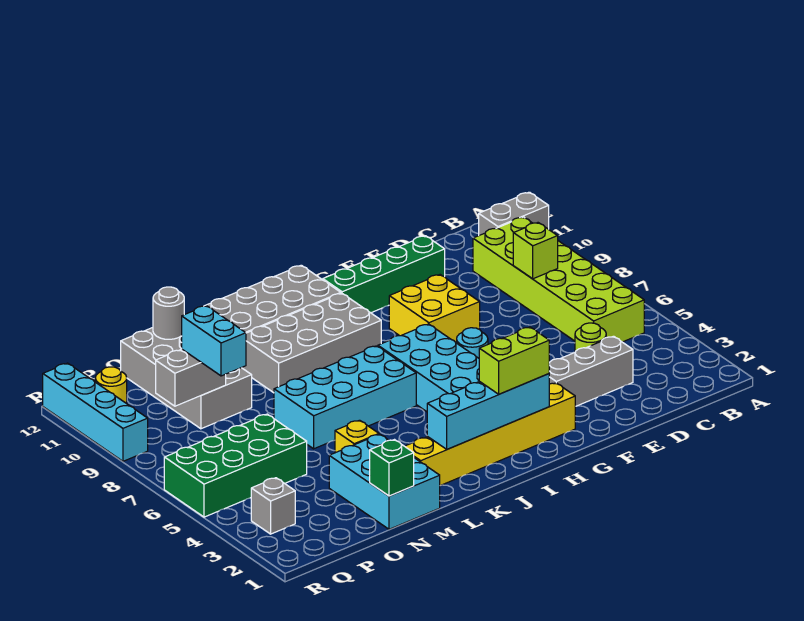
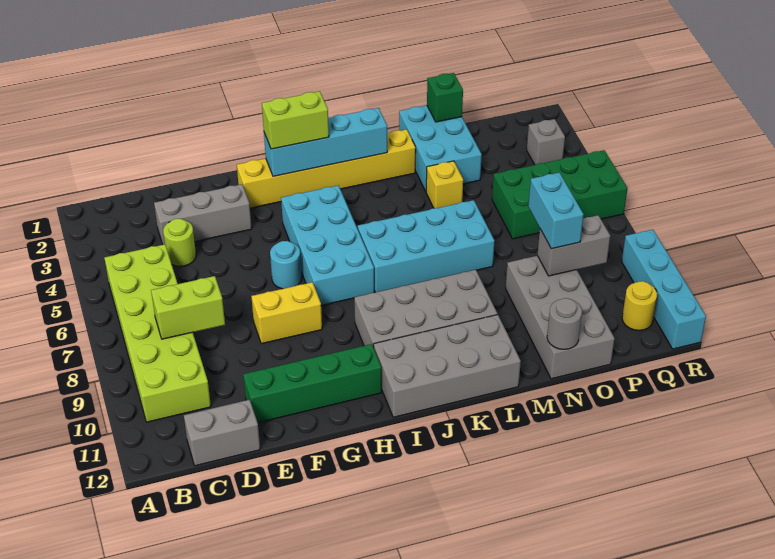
grey brick A11:B11 level 1 -> grey brick C12:D12 level 1
lime brick C8 level 2 -> lime brick C8:D8 level 2
yellow brick F8:G9 level 1 -> yellow brick F8:G8 level 1

